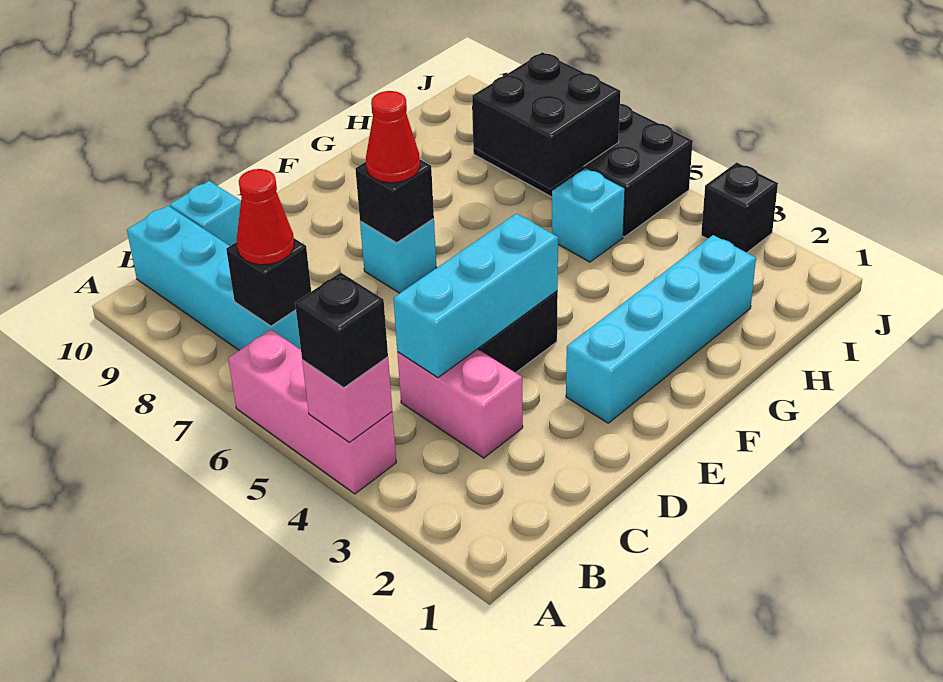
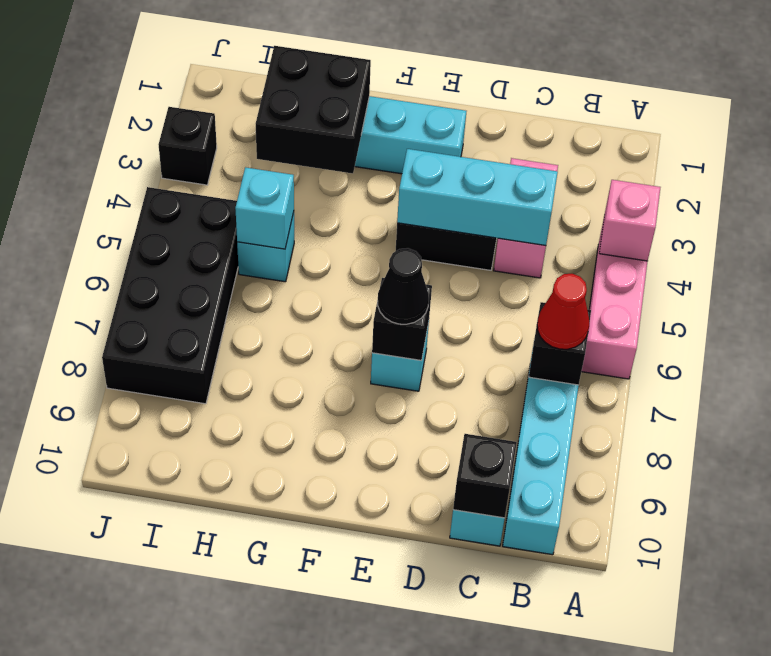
black brick A4 level 3 -> black brick C10 level 2
red cone E7 level 3 -> black cone E7 level 3
none -> cyan brick H5 level 2
black brick H6:I7 level 2 -> black brick G2:H3 level 2

